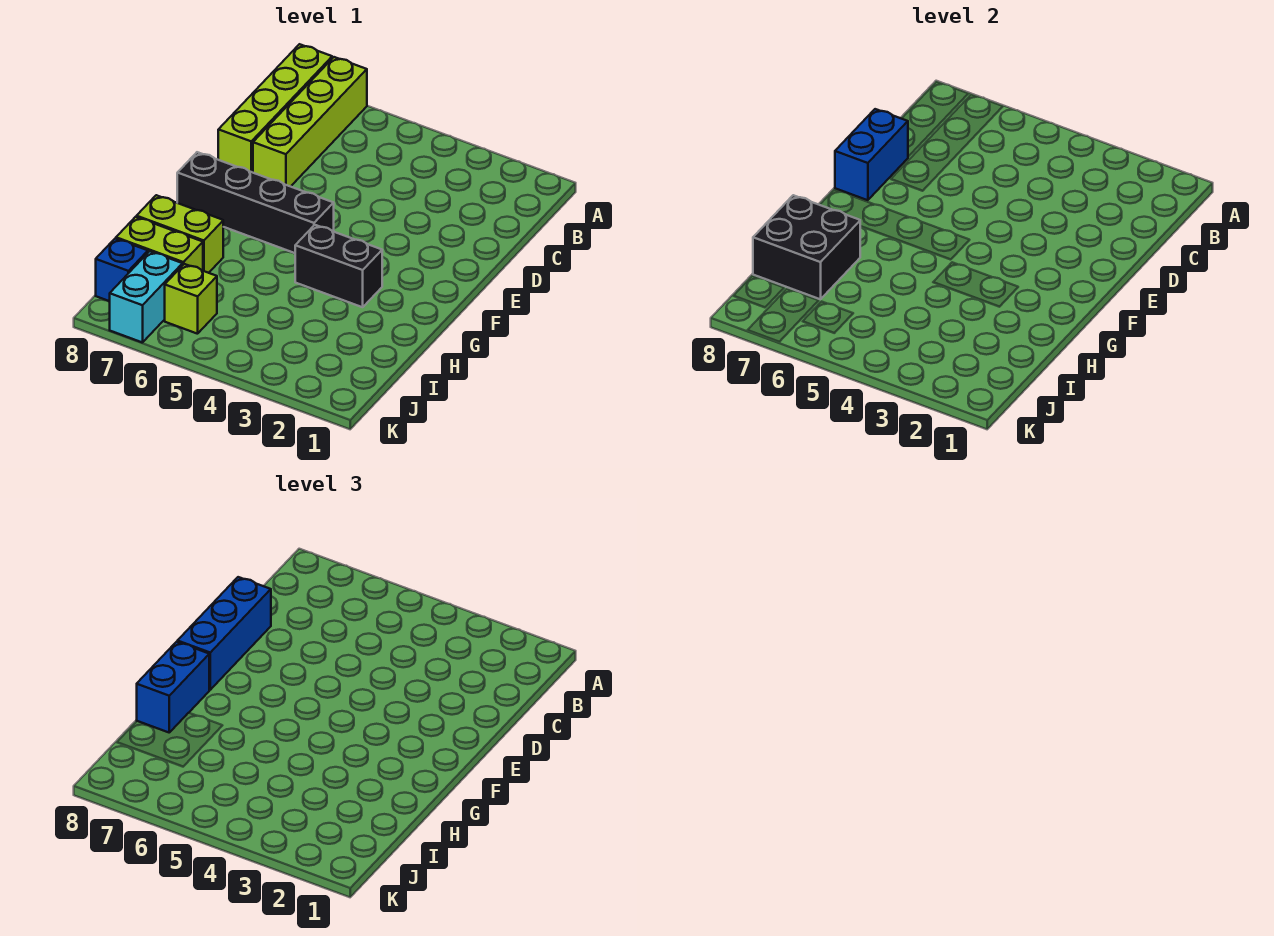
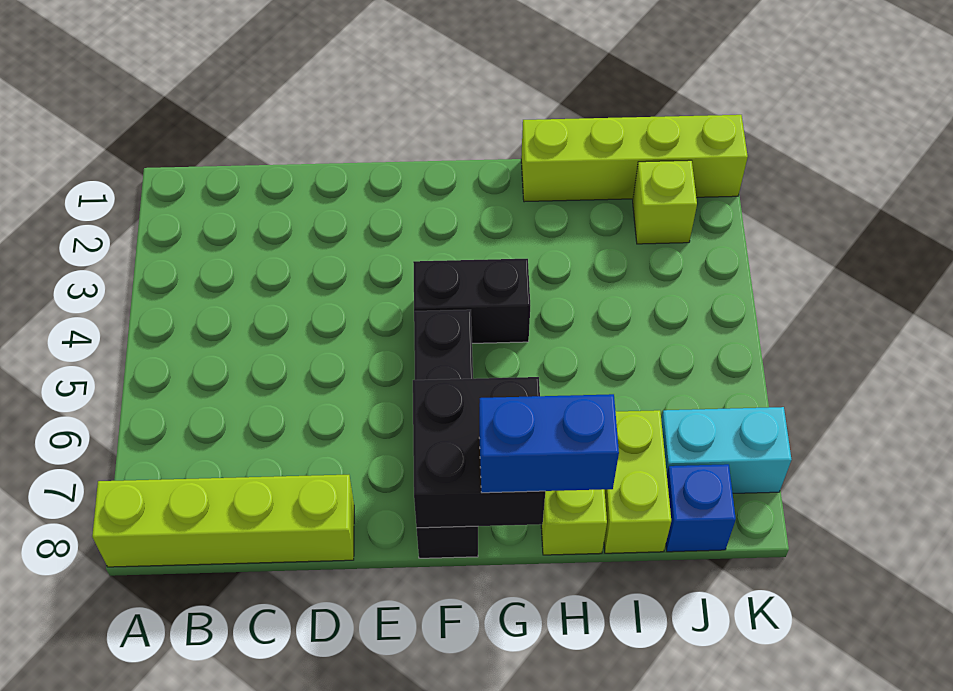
lime brick A7:D7 level 1 -> lime brick H1:K1 level 1
blue brick D8:E8 level 2 -> none
blue brick D8:F8 level 3 -> none
black brick G3:G4 level 1 -> black brick F4:G4 level 1
black brick H7:I8 level 2 -> black brick F7:G8 level 2
lime brick J6 level 1 -> lime brick J2 level 1

